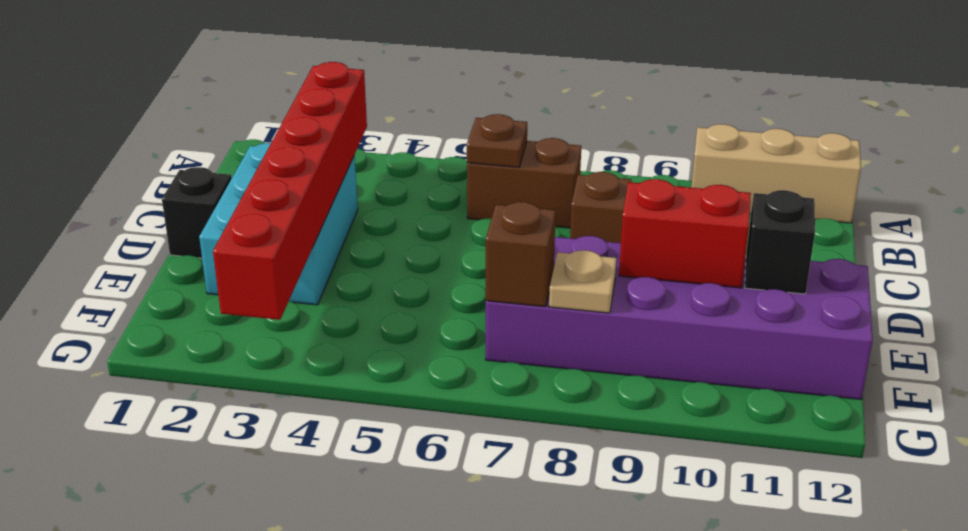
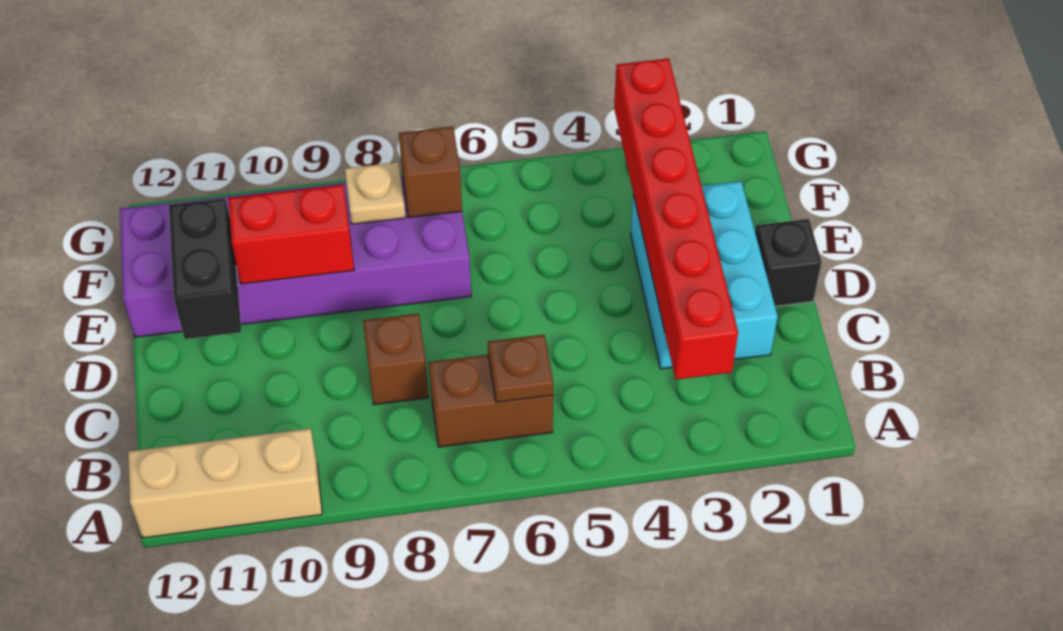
black brick E11 level 2 -> black brick D11:E11 level 2

